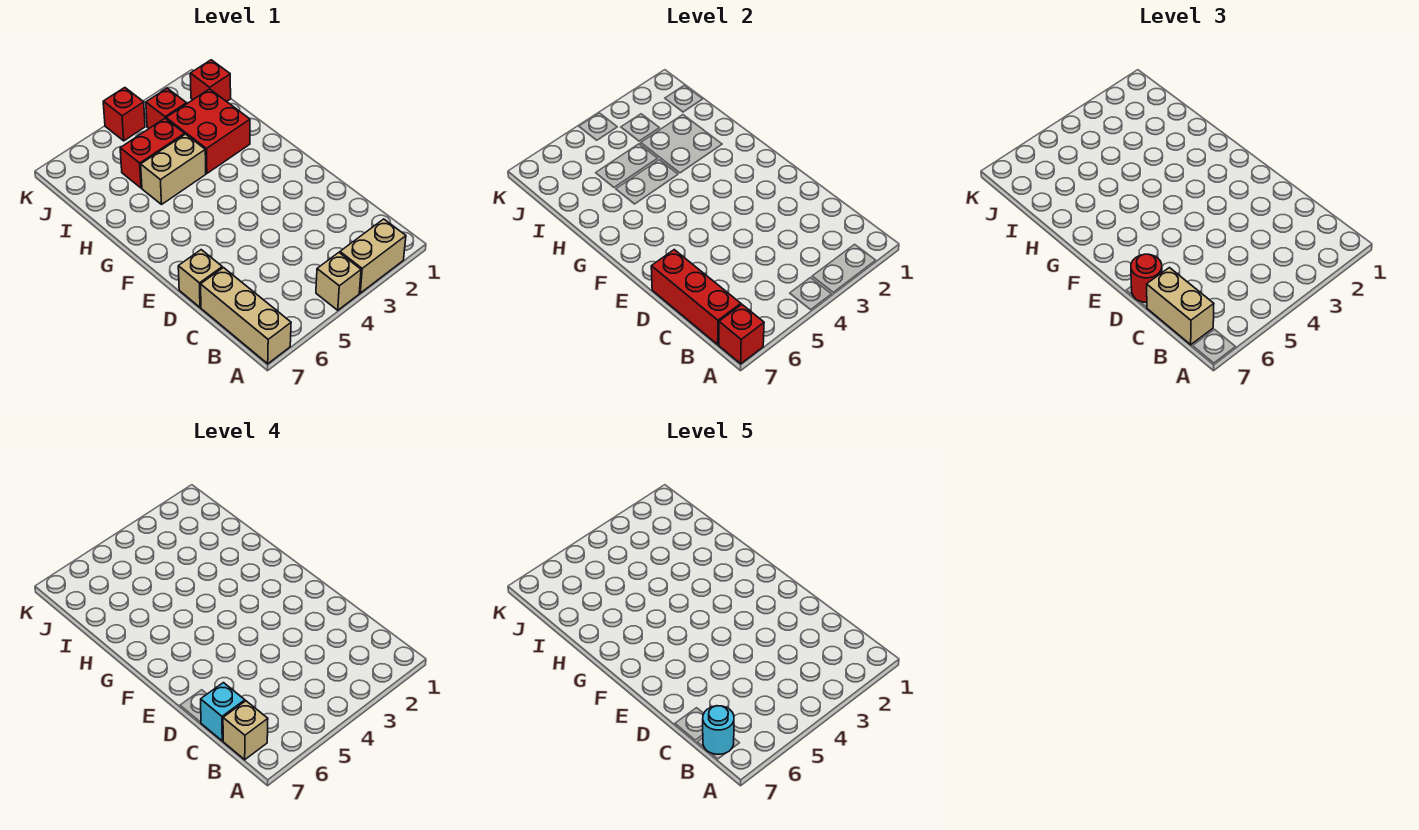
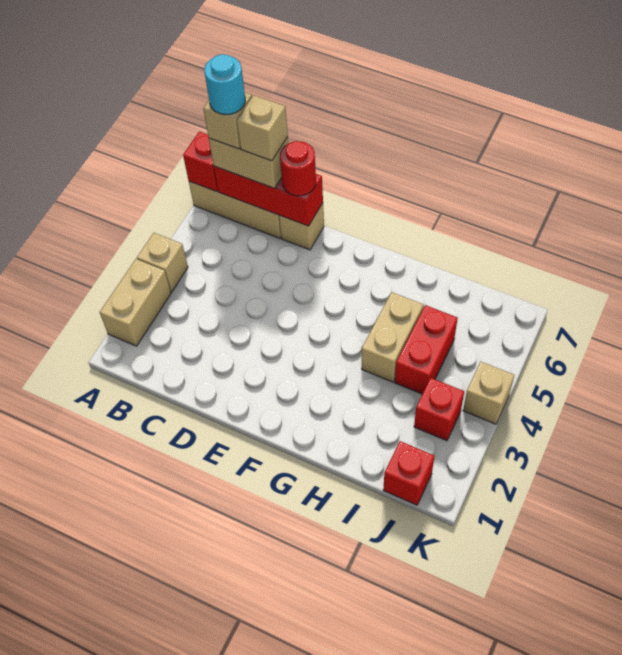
cyan brick C7 level 4 -> tan brick C7 level 4
red brick H2:I3 level 1 -> none
red brick K4 level 1 -> tan brick K4 level 1

